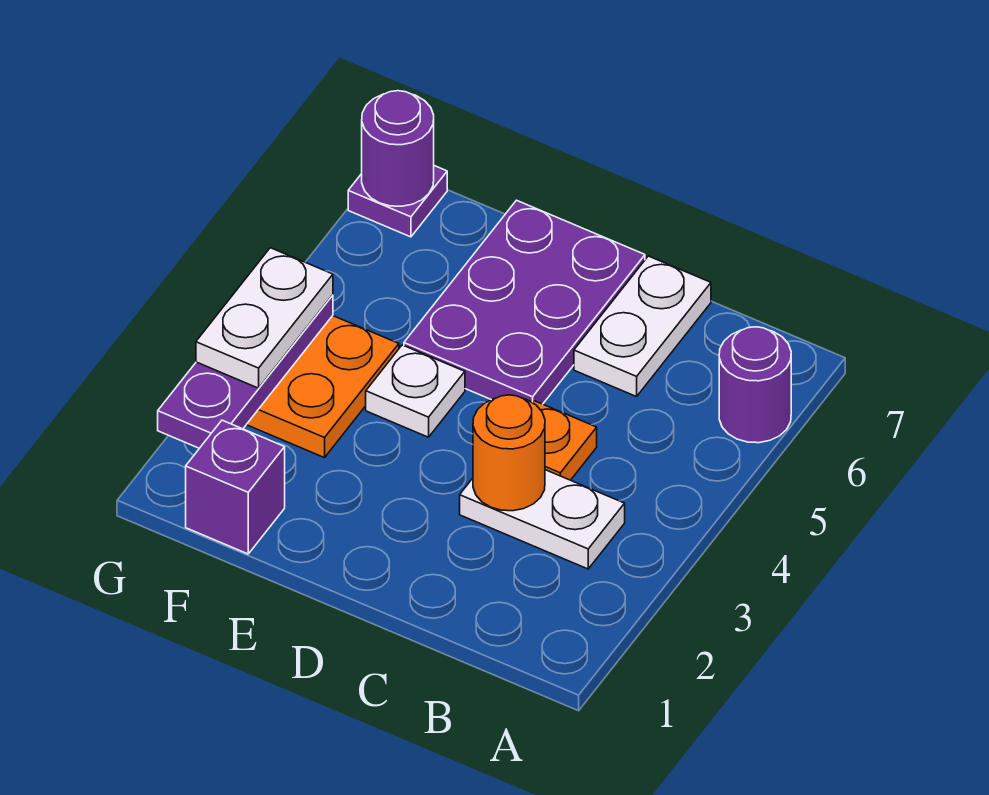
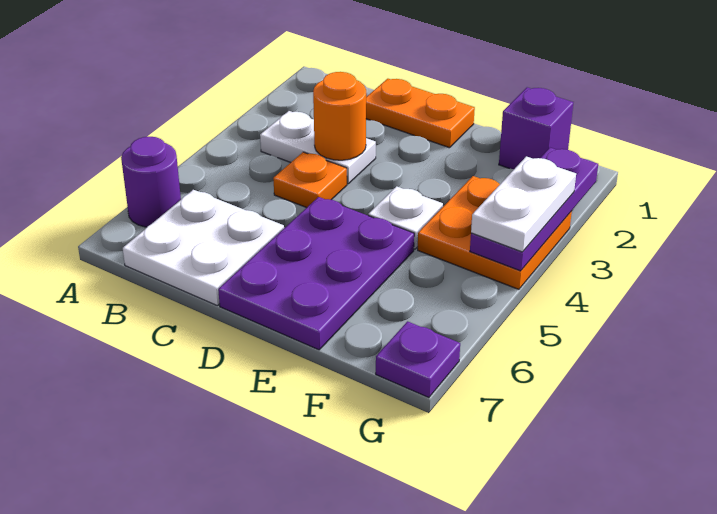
none -> orange plate C1:D1 level 1
white plate C6:C7 level 1 -> white plate B6:C7 level 1
purple round brick G7 level 2 -> none

